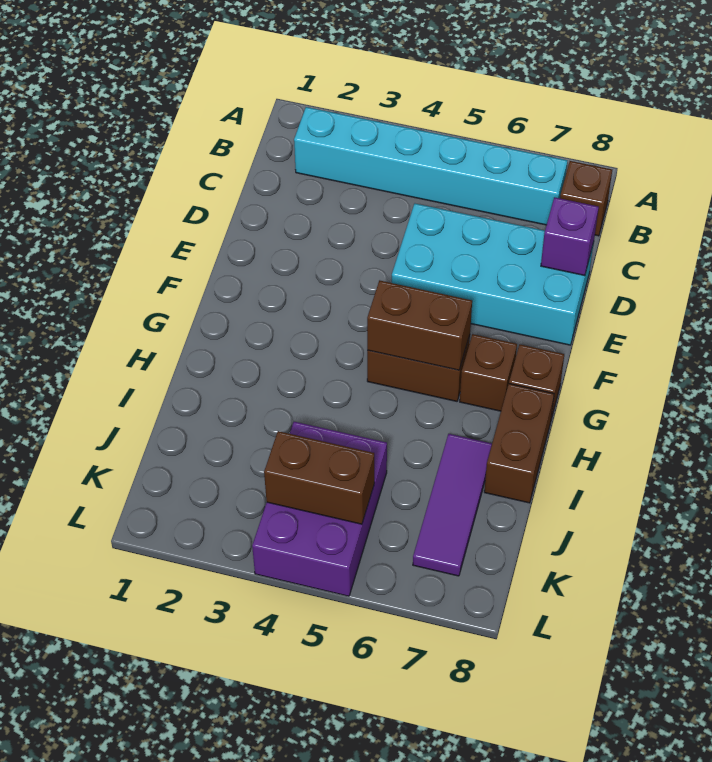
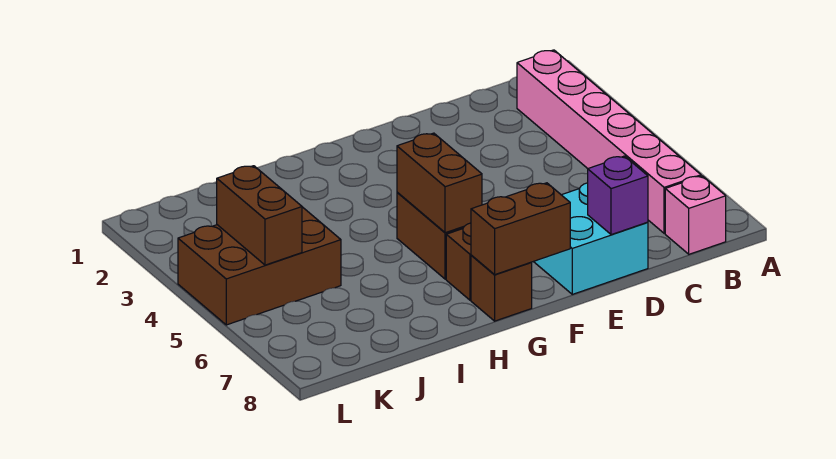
cyan brick B2:B7 level 1 -> pink brick B2:B7 level 1
brown brick B8 level 1 -> pink brick B8 level 1
cyan brick D5:E8 level 1 -> cyan brick D7:E8 level 1
brown brick H8:I8 level 1 -> brown brick F8:G8 level 2
purple tile I7:K7 level 1 -> none
purple brick J4:L5 level 1 -> brown brick J4:L5 level 1

